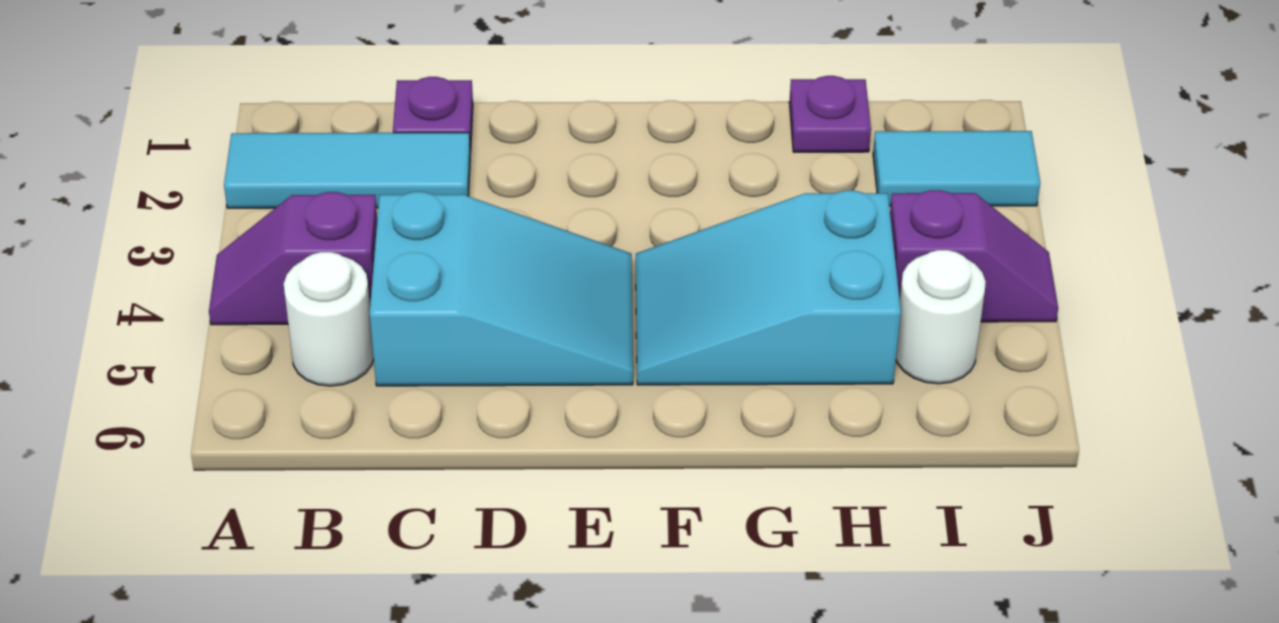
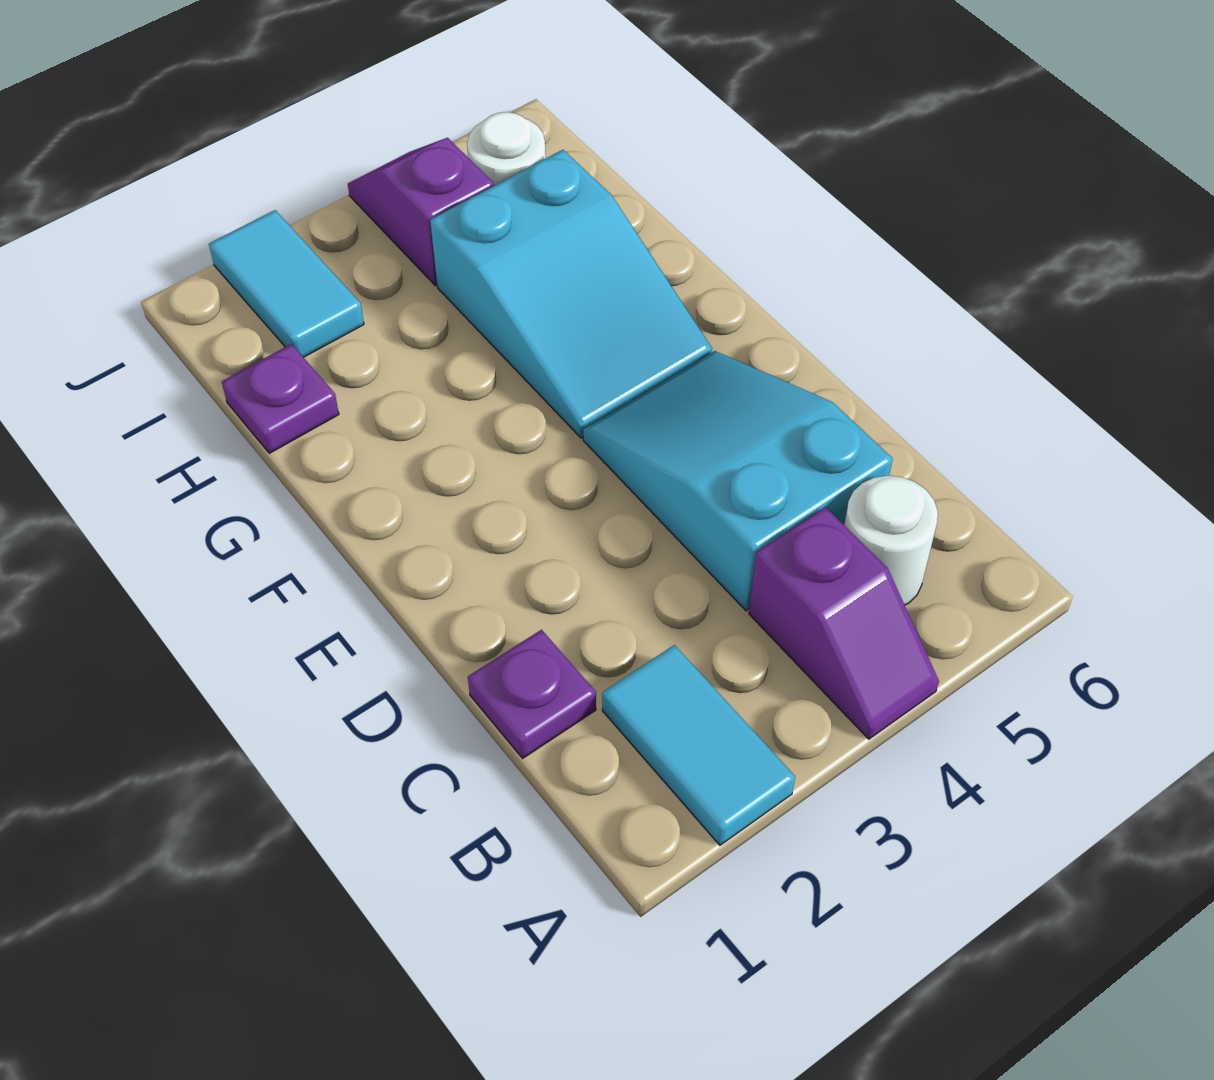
cyan tile A2:C2 level 1 -> cyan tile A2:B2 level 1

